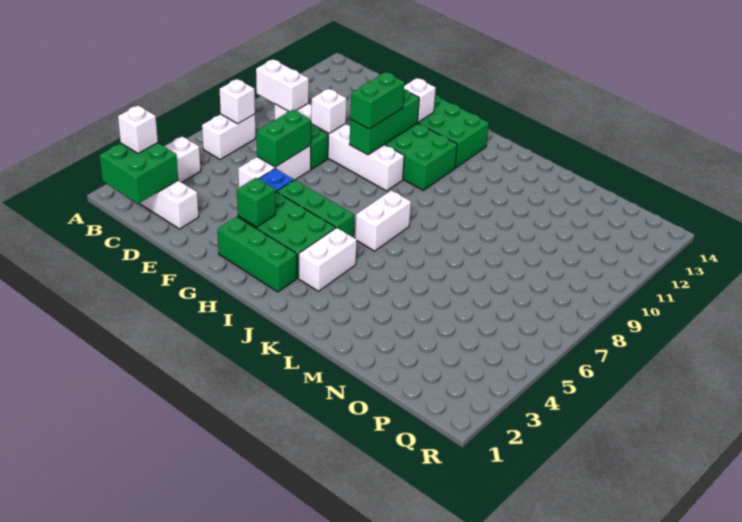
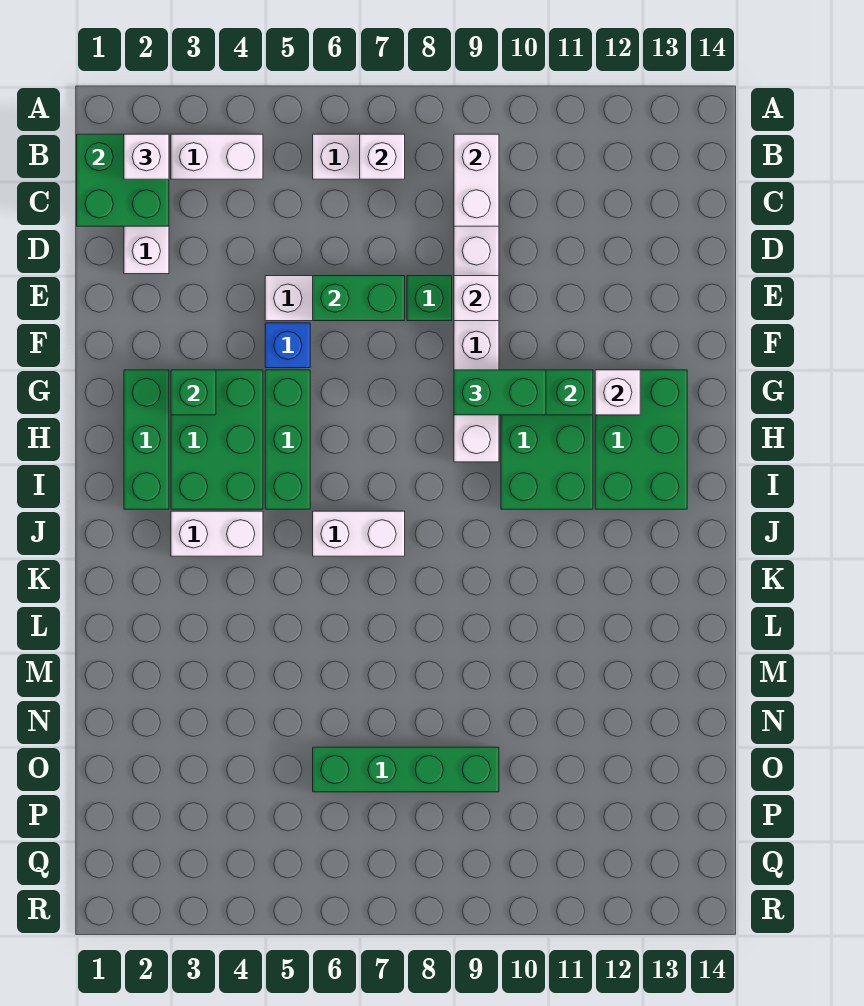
none -> green brick O6:O9 level 1

